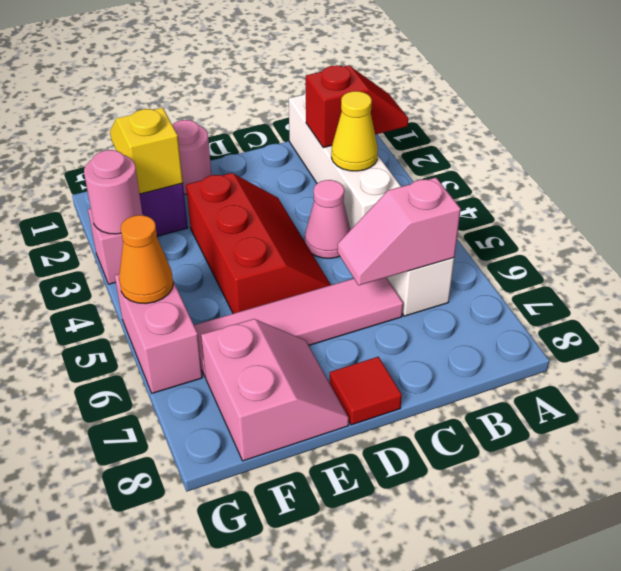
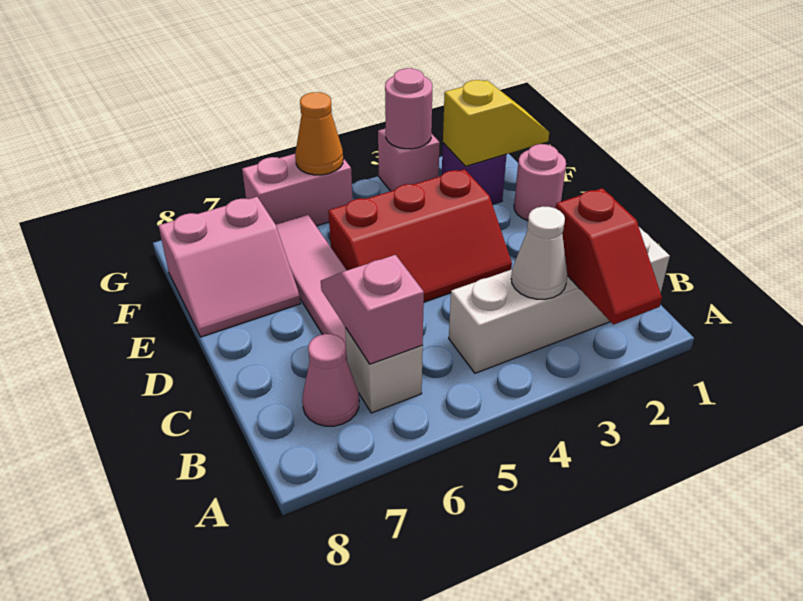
yellow cone B3 level 2 -> white cone B3 level 2
pink cone C4 level 1 -> pink cone B7 level 1
red tile D8 level 1 -> none

